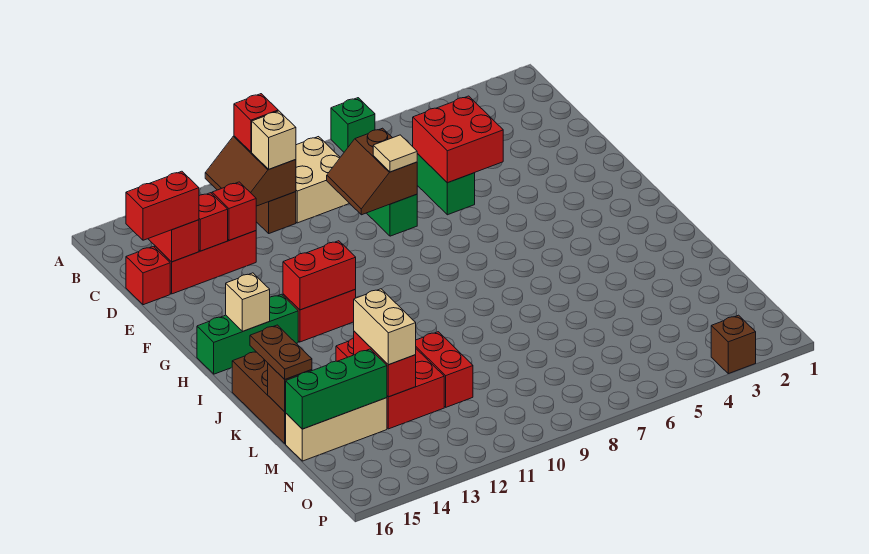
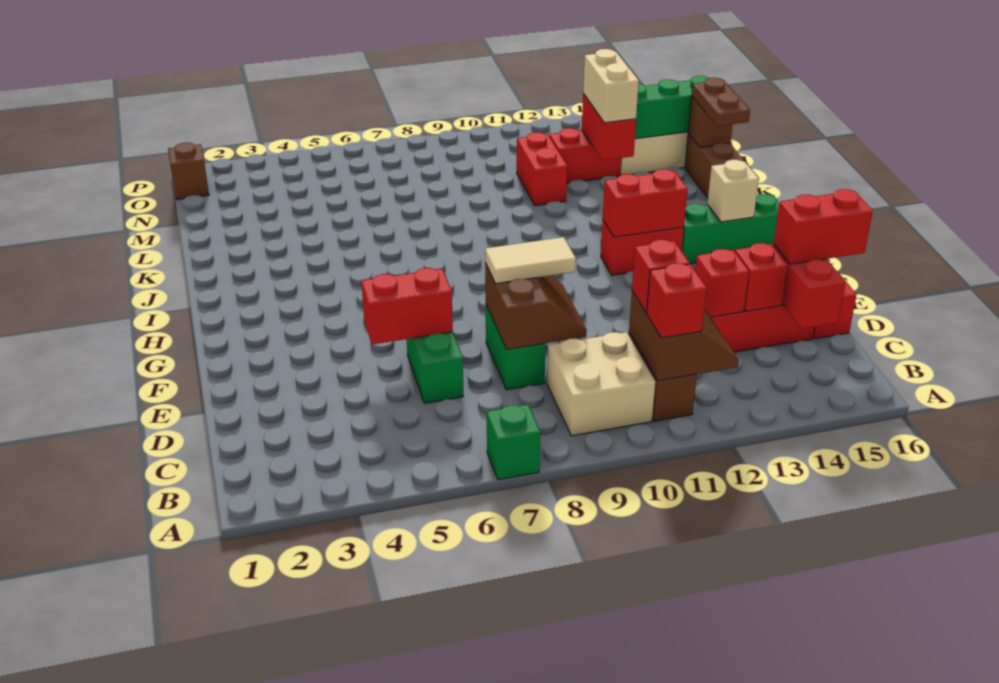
tan brick C11 level 3 -> red brick C11 level 3
red brick D5:E6 level 2 -> red brick E5:E6 level 2
tan tile E8 level 3 -> tan tile E8:E9 level 3
red brick K12:M13 level 1 -> red brick M12:M13 level 1
brown brick P3 level 1 -> brown brick O1 level 1

